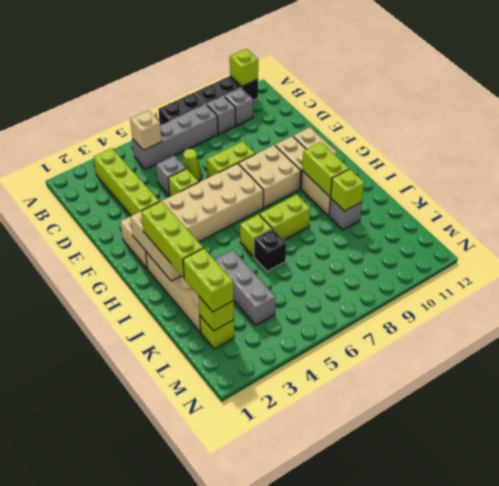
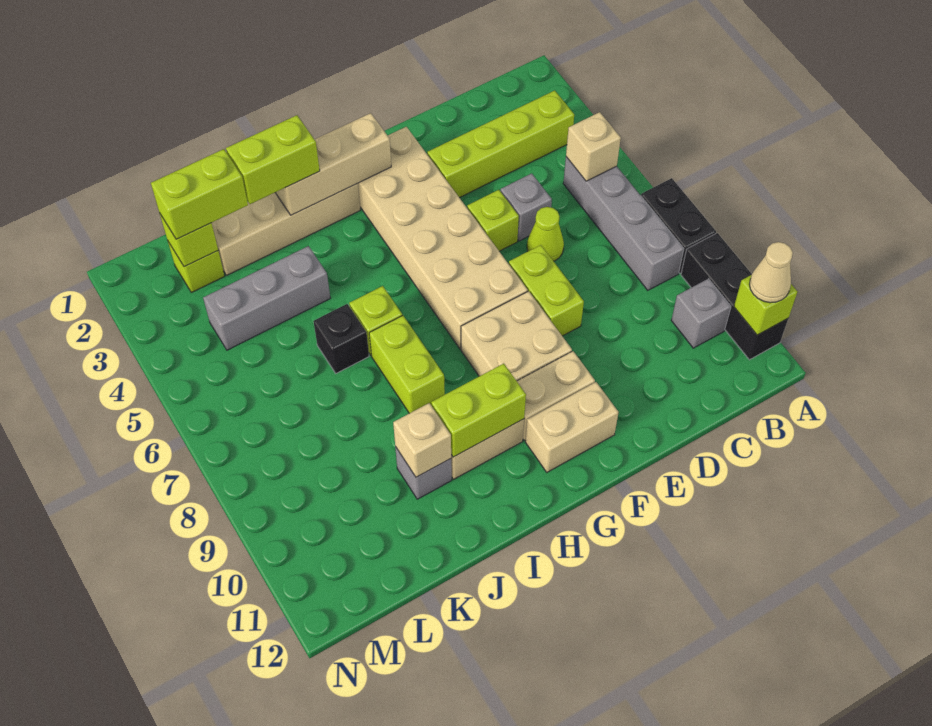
none -> tan cone A11 level 3
grey brick B9 level 1 -> none
lime brick H2:J2 level 3 -> lime brick I2:J2 level 3
lime brick J10 level 2 -> tan brick J10 level 2

